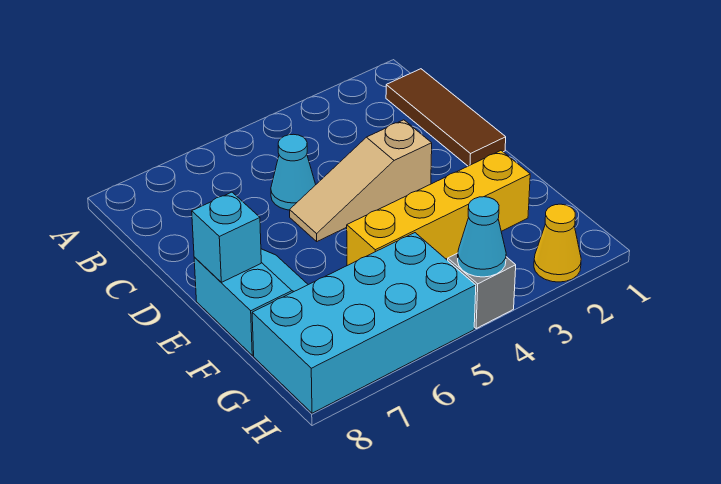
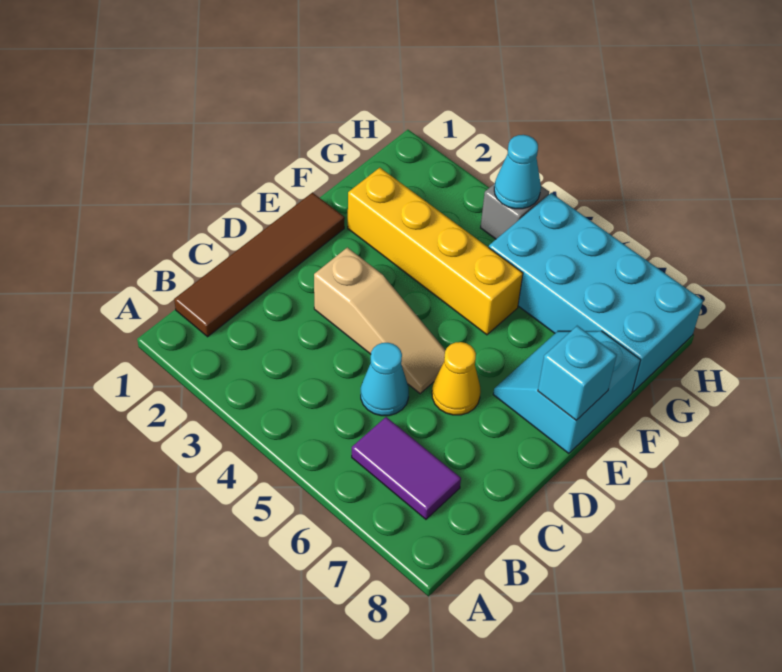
brown tile B1:D1 level 1 -> brown tile B1:E1 level 1
none -> purple tile B6:B7 level 1
yellow cone H2 level 1 -> yellow cone D6 level 1

